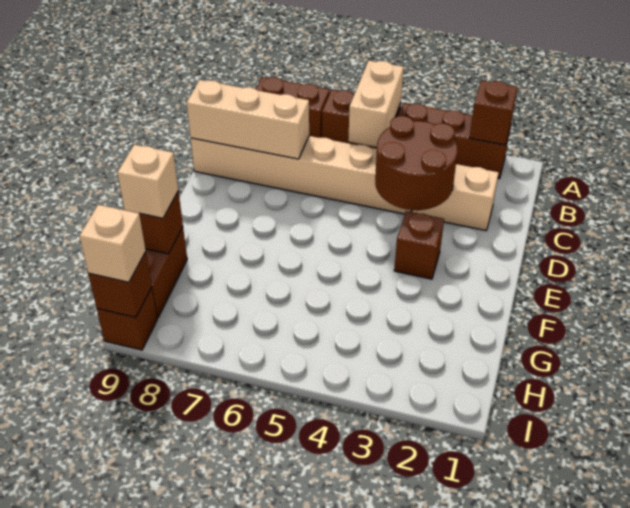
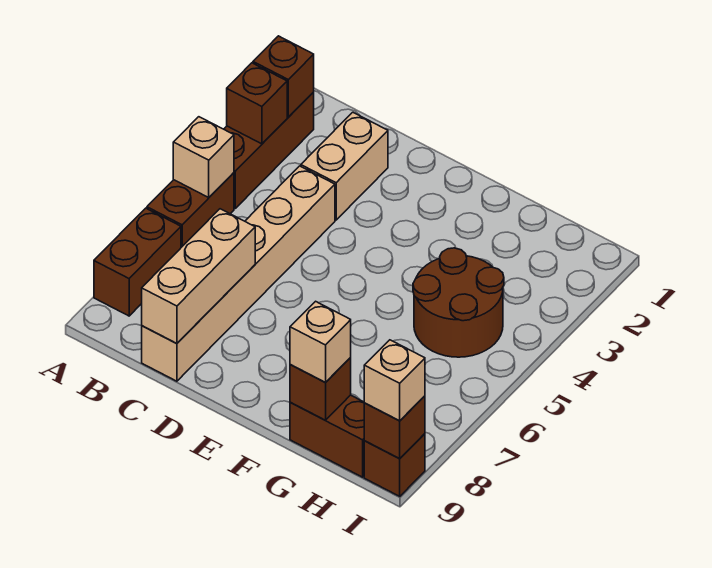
tan brick A5:B5 level 2 -> tan brick A5 level 2
brown round brick C3:D4 level 2 -> brown round brick G4:H5 level 1
brown brick E3 level 1 -> brown brick A3 level 2

